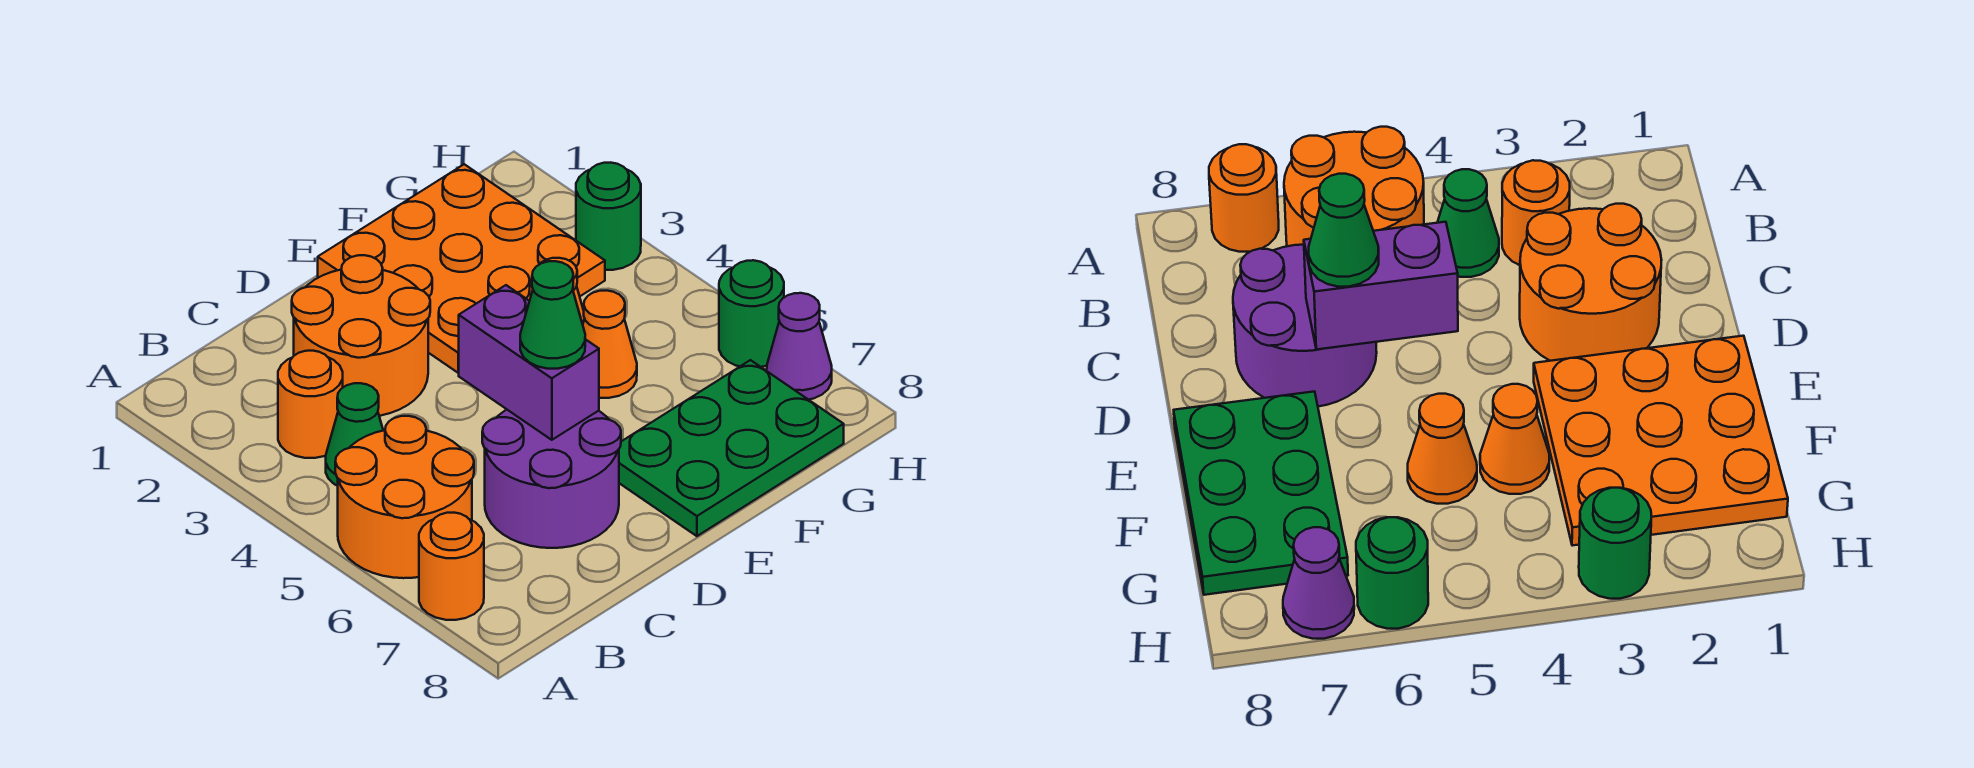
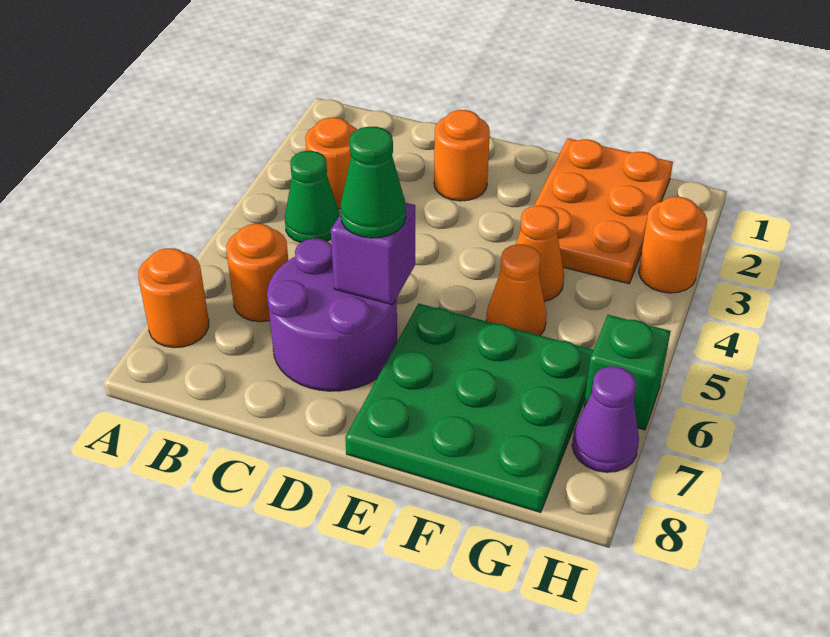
orange round brick A5:B6 level 1 -> orange round brick B6 level 1
orange round brick C2:D3 level 1 -> orange round brick D2 level 1
purple brick D5:D6 level 2 -> purple brick D6 level 2
orange plate E1:G3 level 1 -> orange plate F1:G3 level 1
green plate E7:G8 level 1 -> green plate E6:G8 level 1
green round brick H3 level 1 -> orange round brick H3 level 1
green round brick H6 level 1 -> green brick H6 level 1

